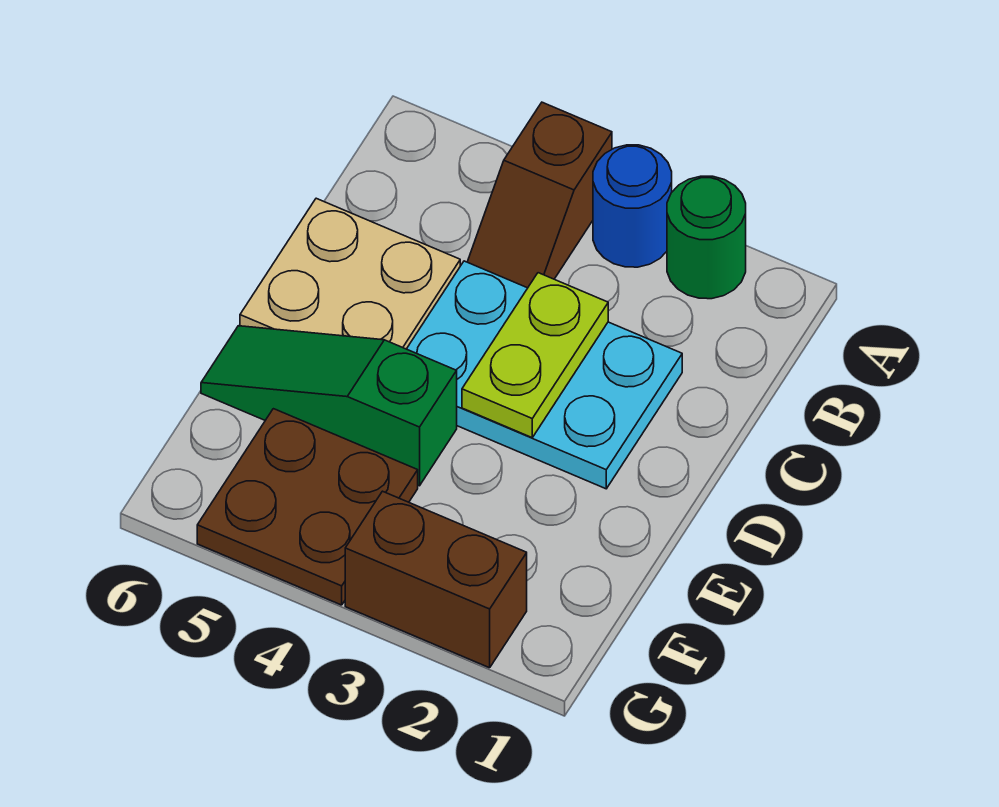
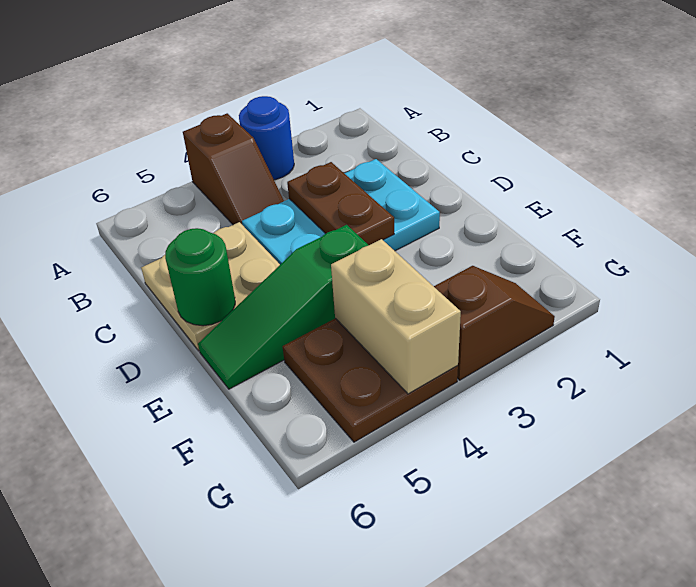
green round brick A2 level 1 -> green round brick D6 level 2
lime plate C3:D3 level 2 -> brown plate C3:D3 level 2
none -> tan brick F4:G4 level 2
brown brick G2:G3 level 1 -> brown slope G2:G3 level 1 top 3

